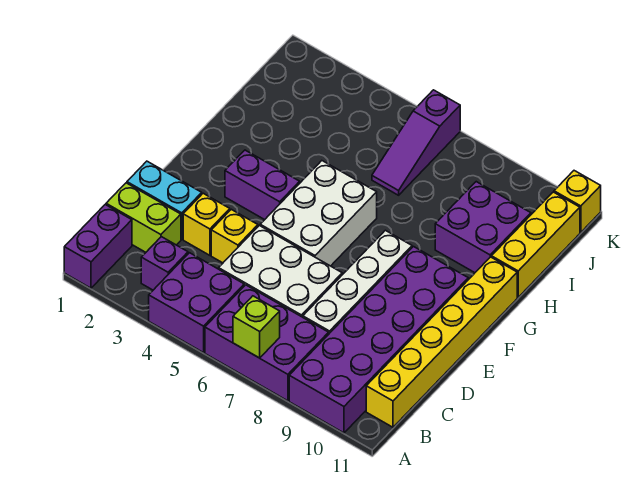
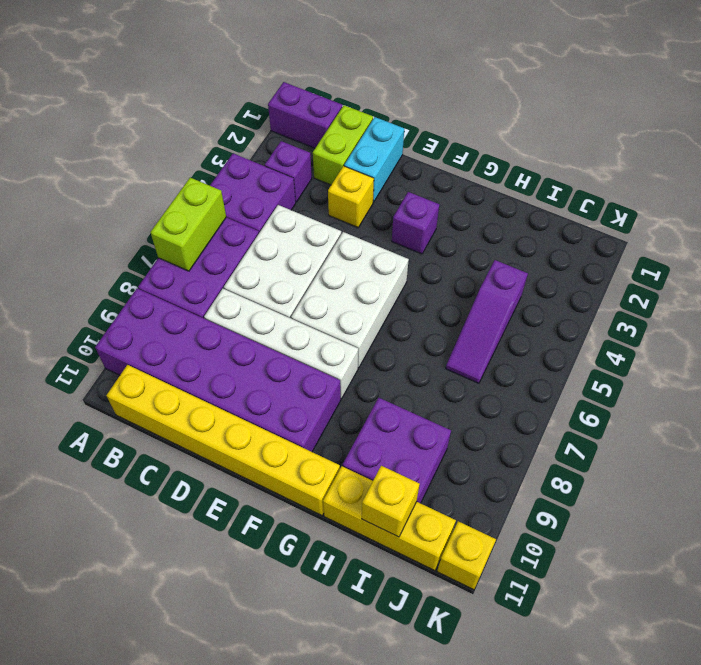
lime brick A7 level 2 -> lime brick A6:A7 level 2
yellow brick D4 level 1 -> yellow brick I11 level 2
white brick E5:G6 level 1 -> white brick E5:F7 level 1
purple brick F3:F4 level 1 -> purple brick F3 level 1
purple slope I6:K6 level 1 top K -> purple slope I4:I6 level 1 top 4

